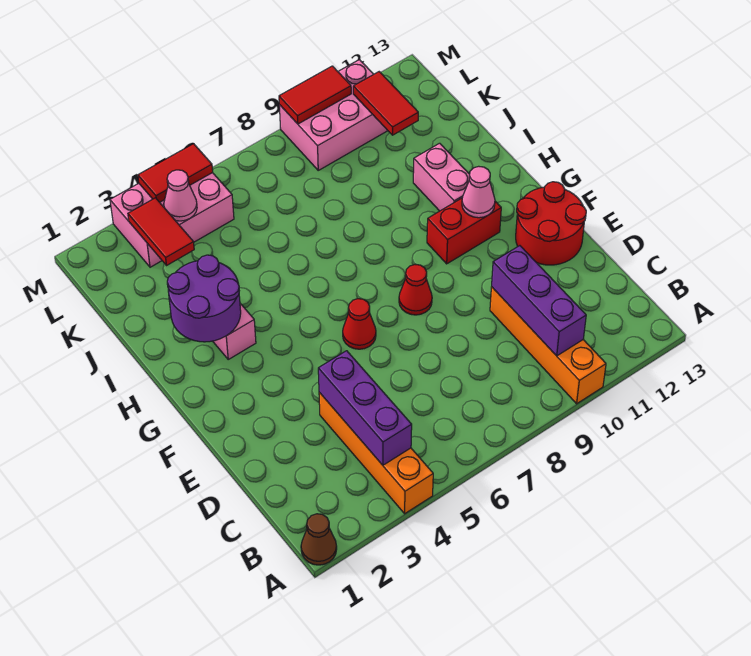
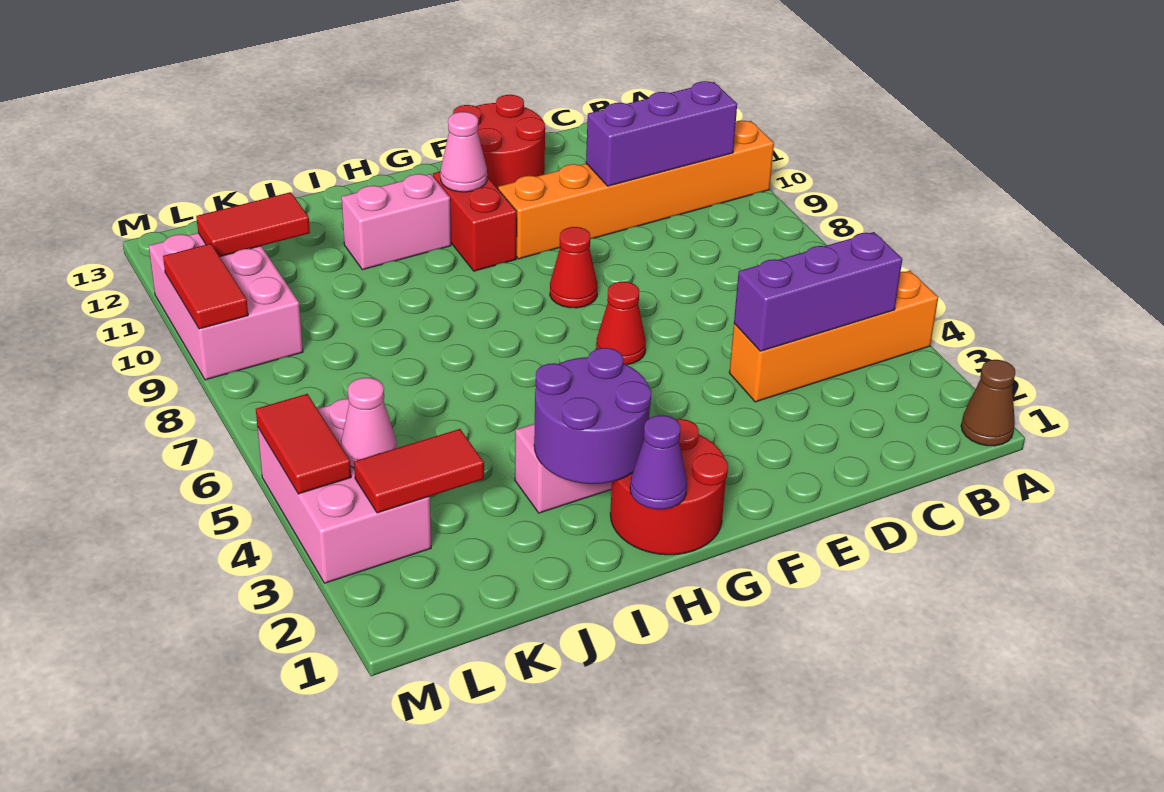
orange brick A10:D10 level 1 -> orange brick A10:F10 level 1
none -> red round brick G1:H2 level 1
none -> purple cone H1 level 2

